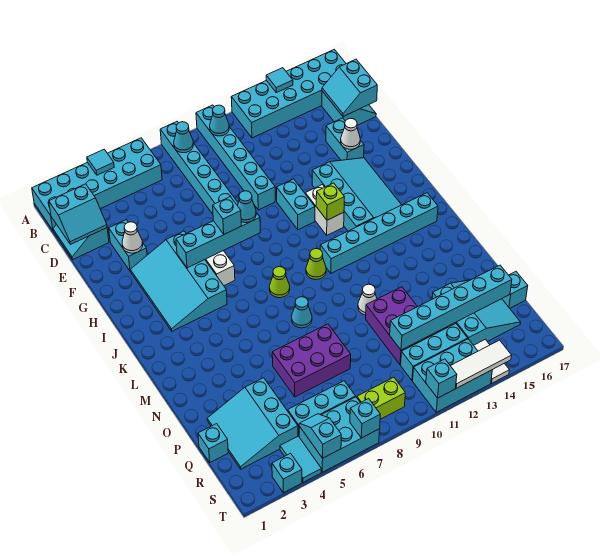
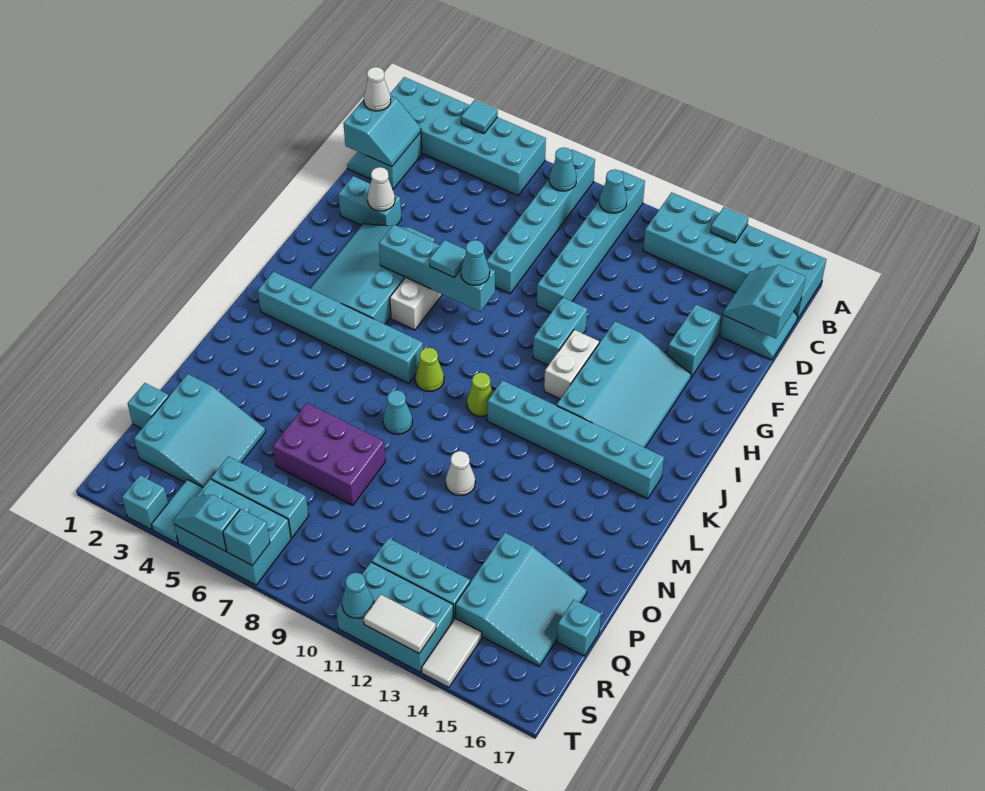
cyan slope C1:D2 level 2 top C -> cyan slope C1:D2 level 2 top 1
cyan brick E3:F3 level 1 -> cyan brick F2:F3 level 1
white cone F15 level 2 -> white cone C1 level 3
cyan brick H7 level 3 -> cyan tile H7 level 3
lime brick I12 level 2 -> none
purple brick O11:Q12 level 1 -> none
cyan slope P2:R4 level 1 top 4 -> cyan slope P2:R4 level 1 top 2
cyan brick Q11:Q16 level 2 -> cyan brick K2:K7 level 1
cyan slope S5:T5 level 2 top T -> cyan slope T5:T6 level 2 top 6
lime brick S8:S9 level 1 -> none
cyan brick T11 level 2 -> cyan cone T11 level 2
white tile T12:T14 level 2 -> white tile T12:T13 level 2

